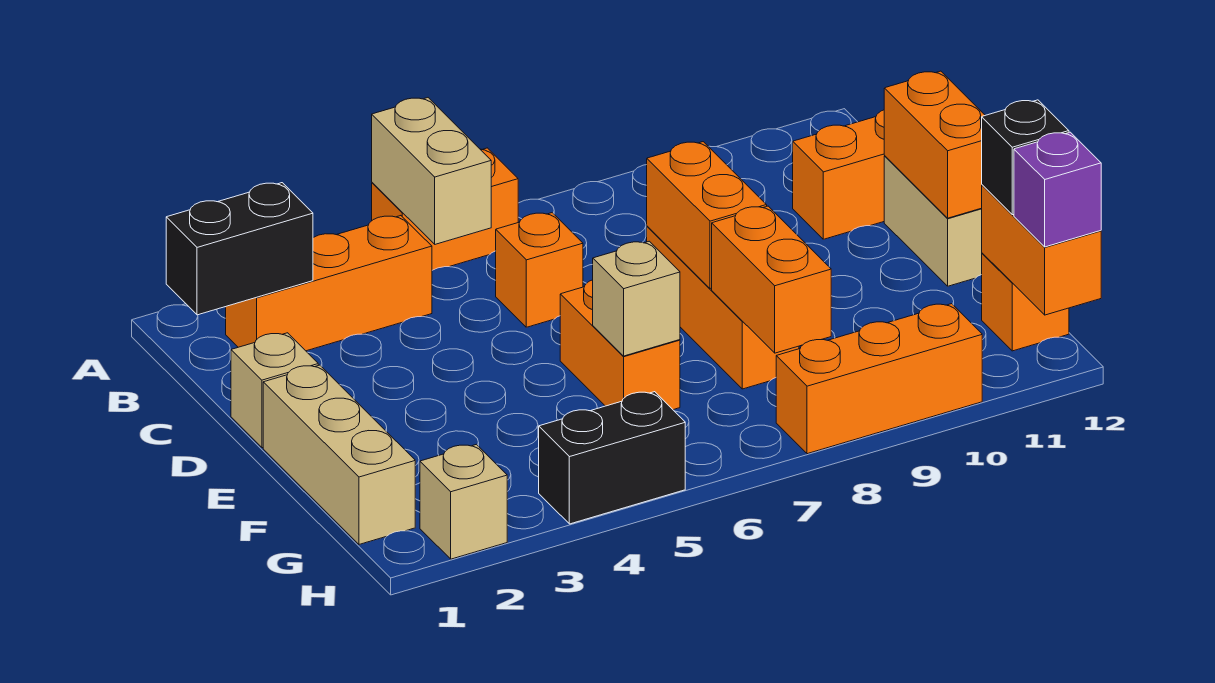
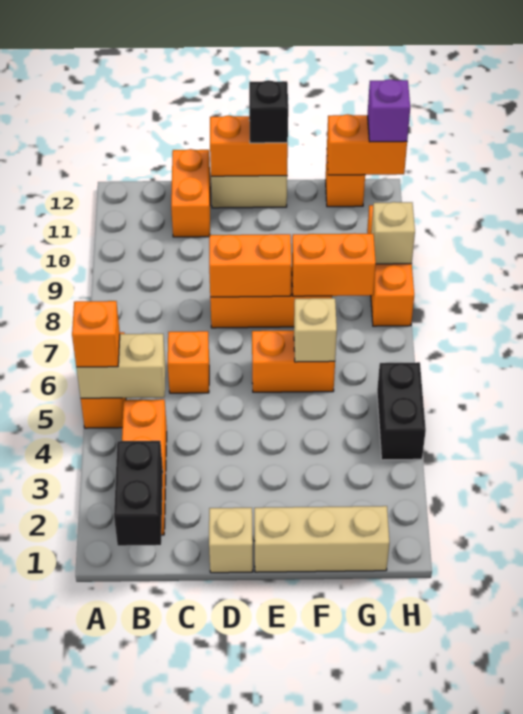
none -> orange brick A5 level 3
black brick G12 level 3 -> black brick E12 level 3
tan brick H2 level 1 -> tan brick H9 level 2

